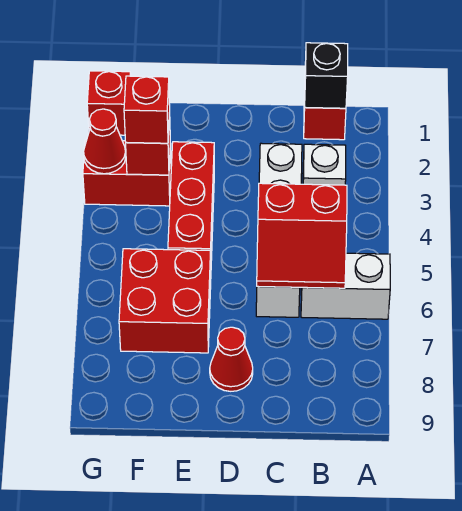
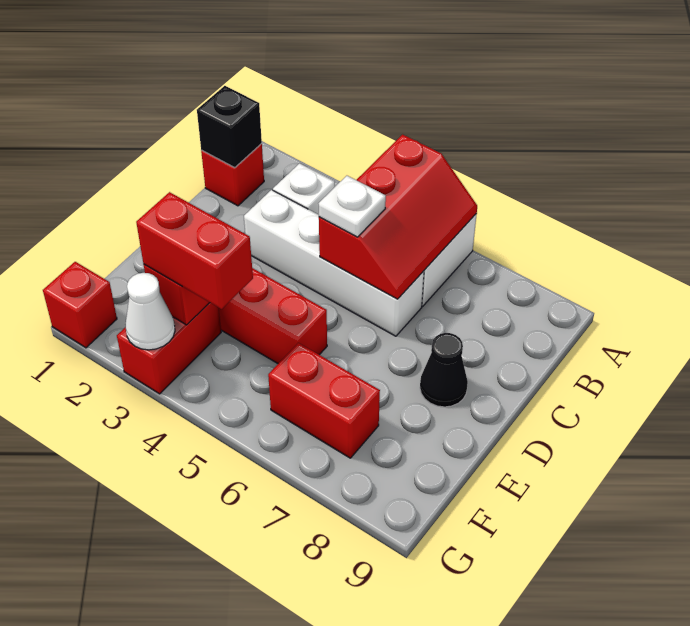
red slope B5:C6 level 2 top 5 -> red slope A5:C6 level 2 top 5
none -> white plate C5 level 3
red cone D8 level 1 -> black cone D8 level 1
red brick E6:F7 level 1 -> red brick F6:F7 level 1
red brick F3 level 3 -> red brick F3:F4 level 3
red cone G3 level 2 -> white cone G3 level 2

